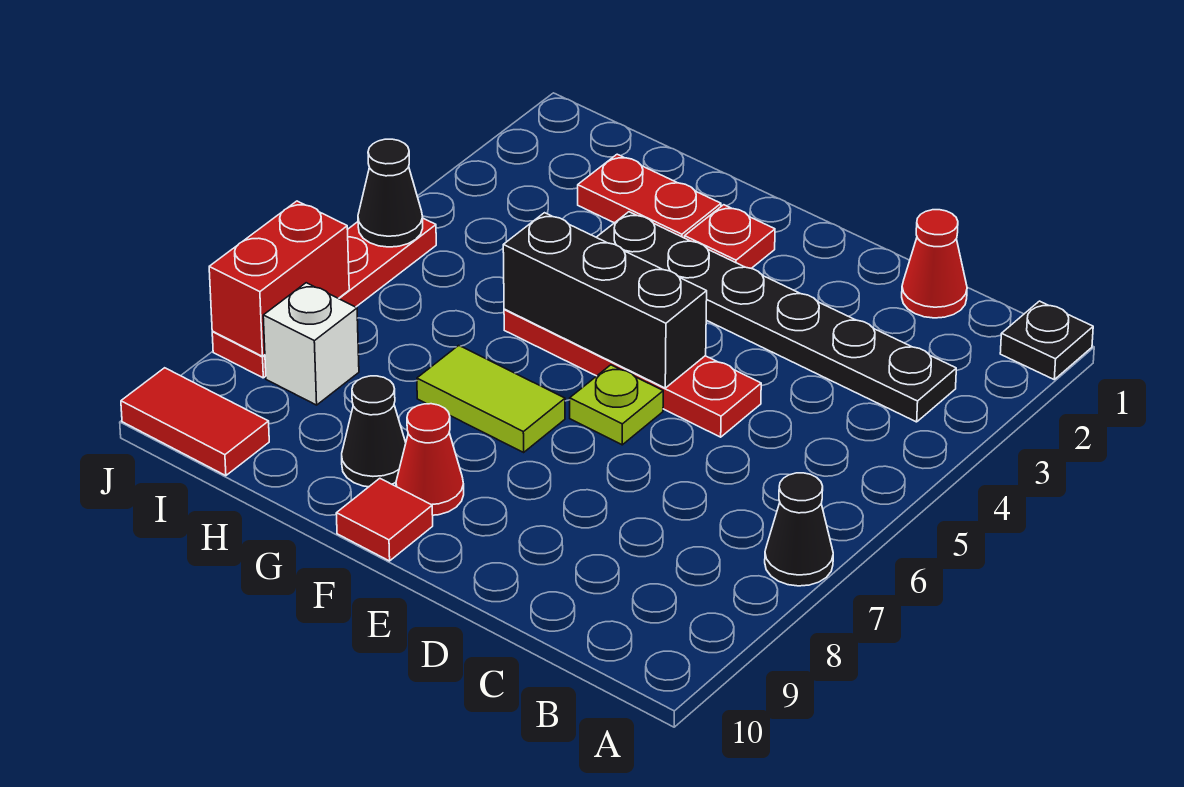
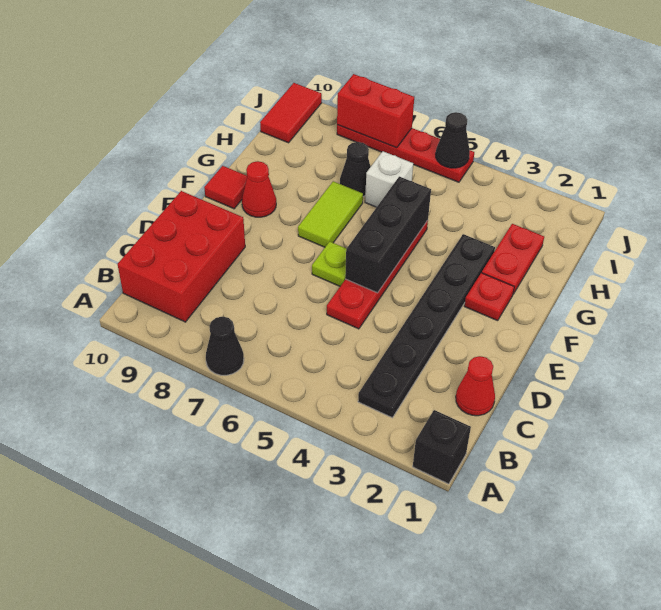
black plate A1 level 1 -> black brick A1 level 1
none -> red brick B9:D10 level 1
black cone G9 level 1 -> black cone H7 level 1
white brick I8 level 1 -> white brick H6 level 1

